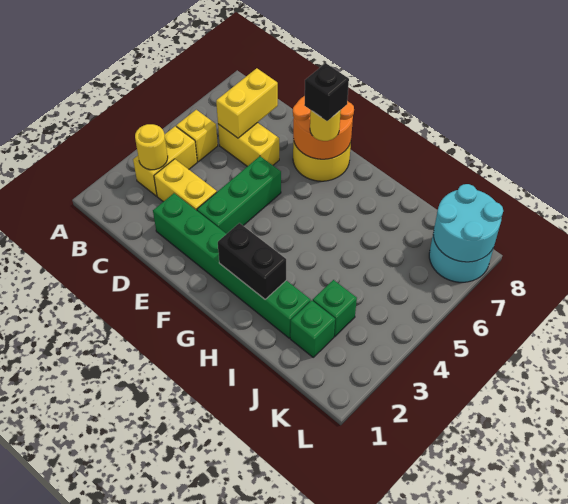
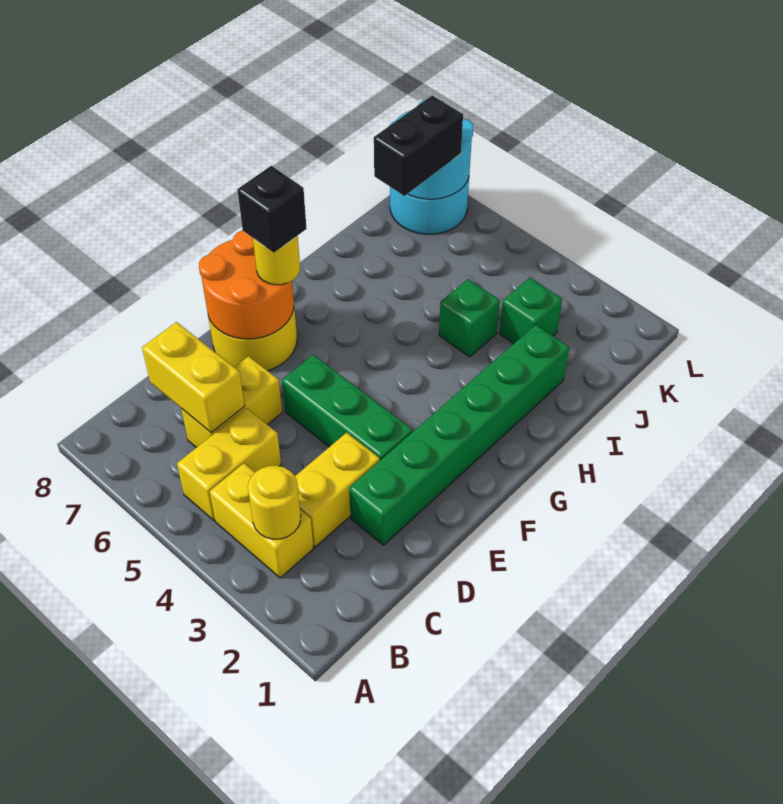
yellow brick B5 level 1 -> yellow brick B5:C5 level 1
black brick G2:H2 level 2 -> black brick J7:K7 level 3
green brick J2 level 1 -> green brick I4 level 1

